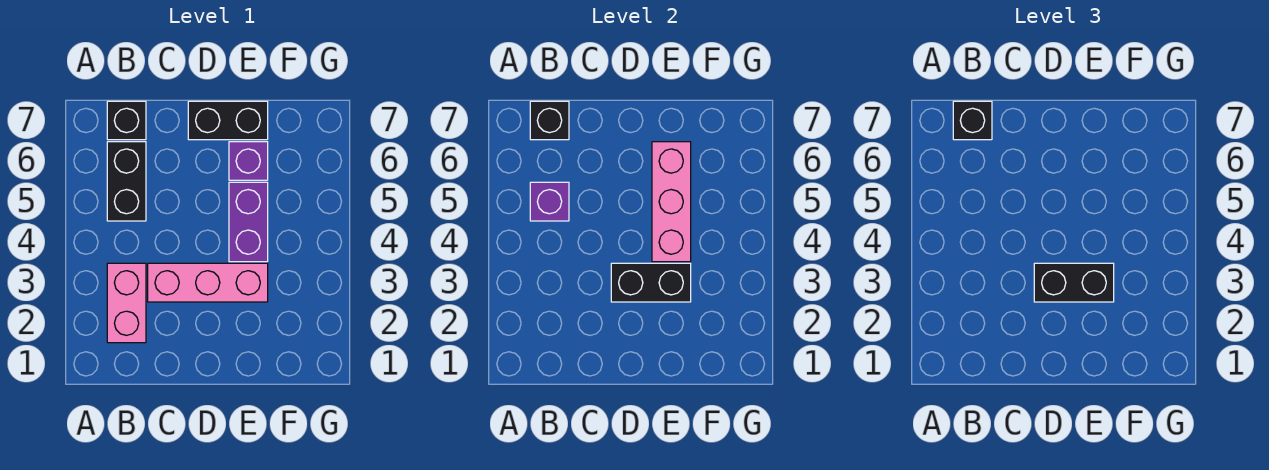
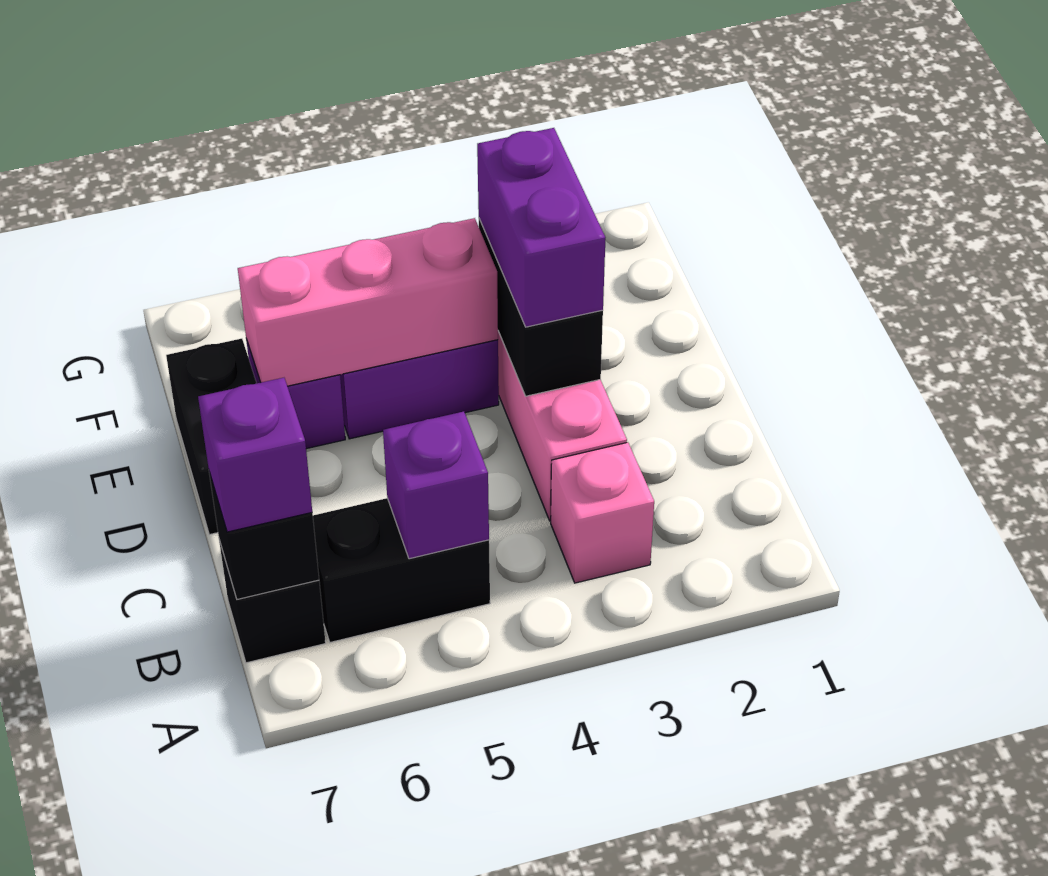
pink brick B2:B3 level 1 -> pink brick B3 level 1
black brick B7 level 3 -> purple brick B7 level 3
black brick D3:E3 level 3 -> purple brick D3:E3 level 3

